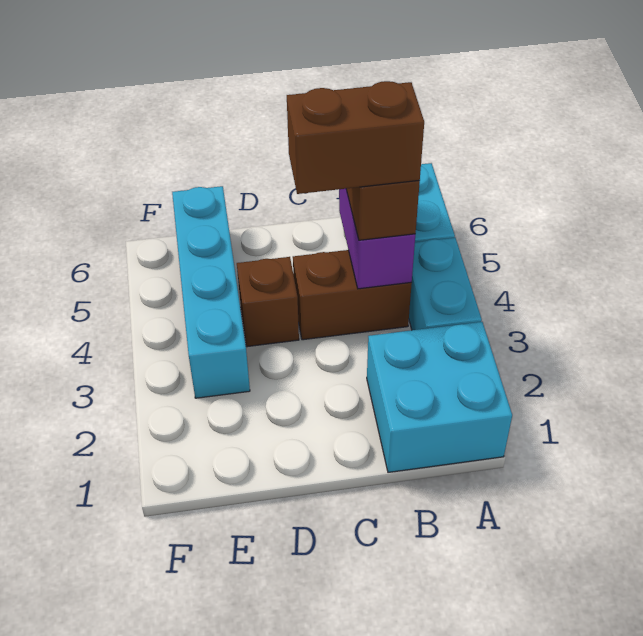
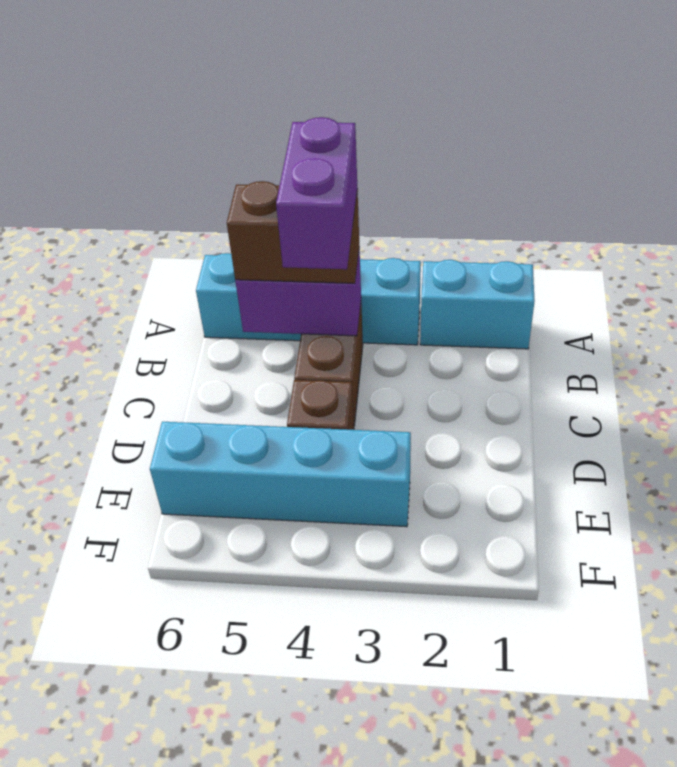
cyan brick A1:B2 level 1 -> cyan brick A1:A2 level 1
brown brick B4:C4 level 4 -> purple brick B4:C4 level 4

